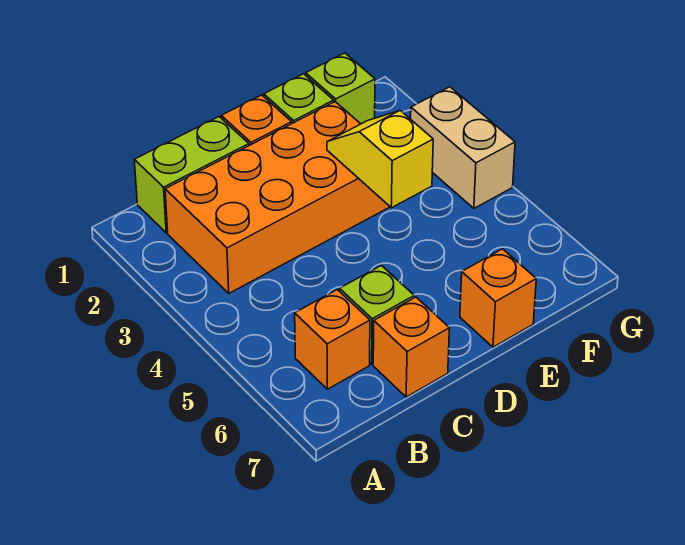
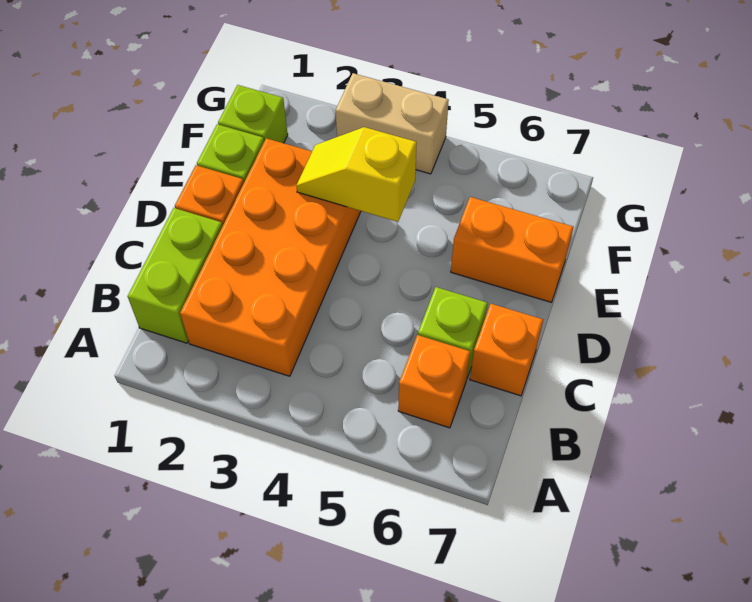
orange brick E7 level 1 -> orange brick E6:E7 level 1

